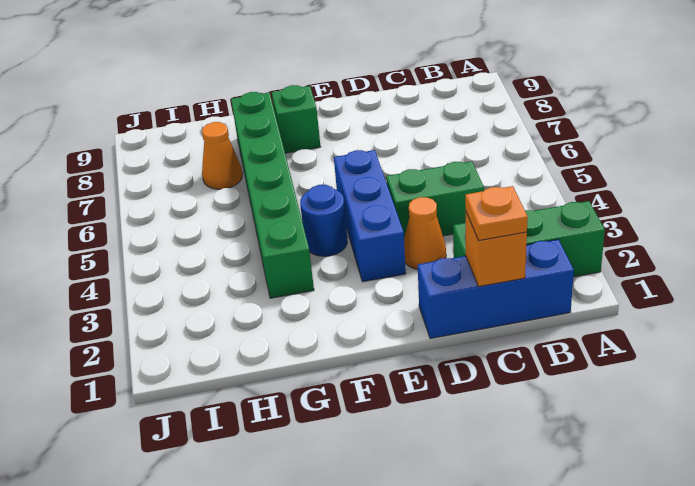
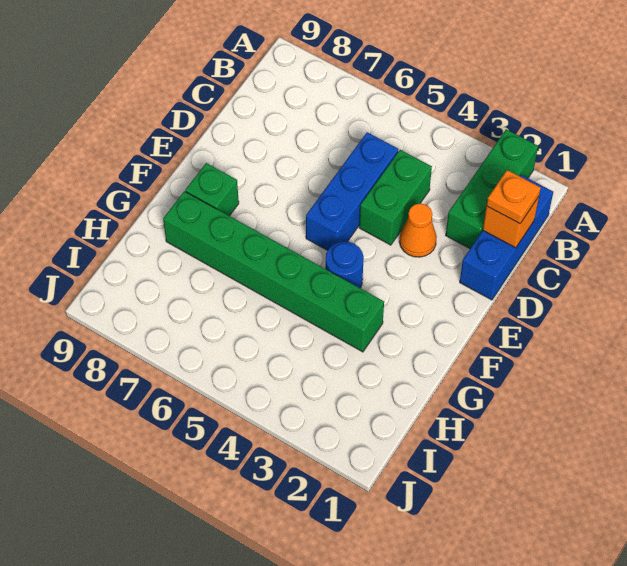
blue brick E3:E5 level 1 -> blue brick C5:E5 level 1
orange cone H7 level 1 -> none

